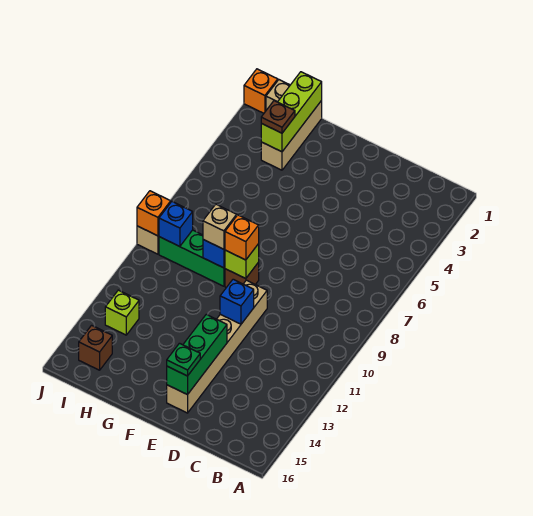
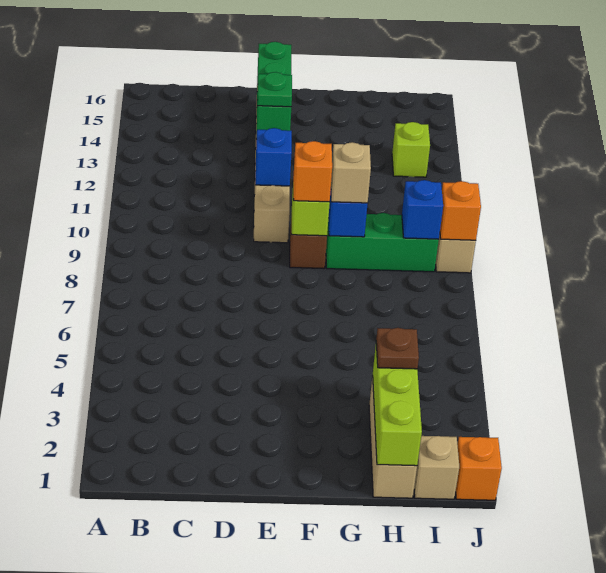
green plate E15 level 3 -> green plate E13 level 3
brown brick I15 level 1 -> none

